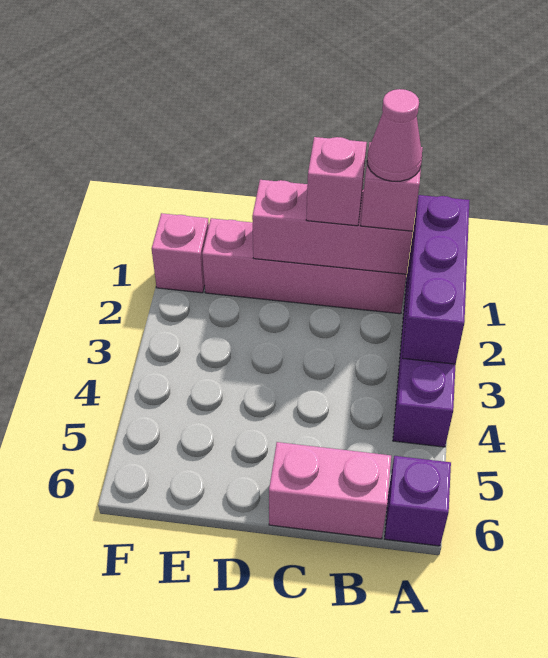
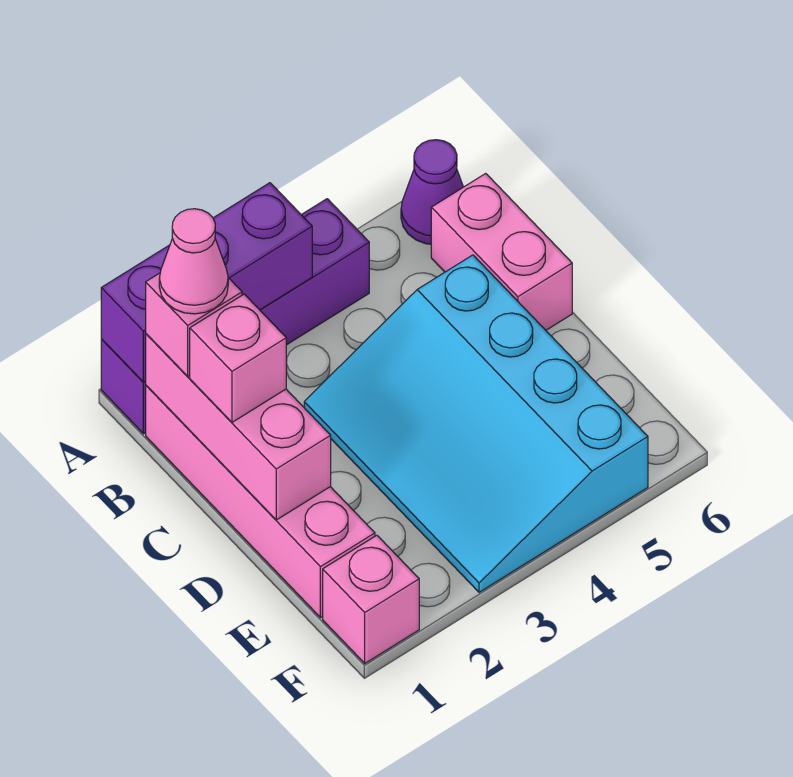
purple brick A6 level 1 -> purple cone A6 level 1
none -> cyan slope C3:F5 level 1 top 5

